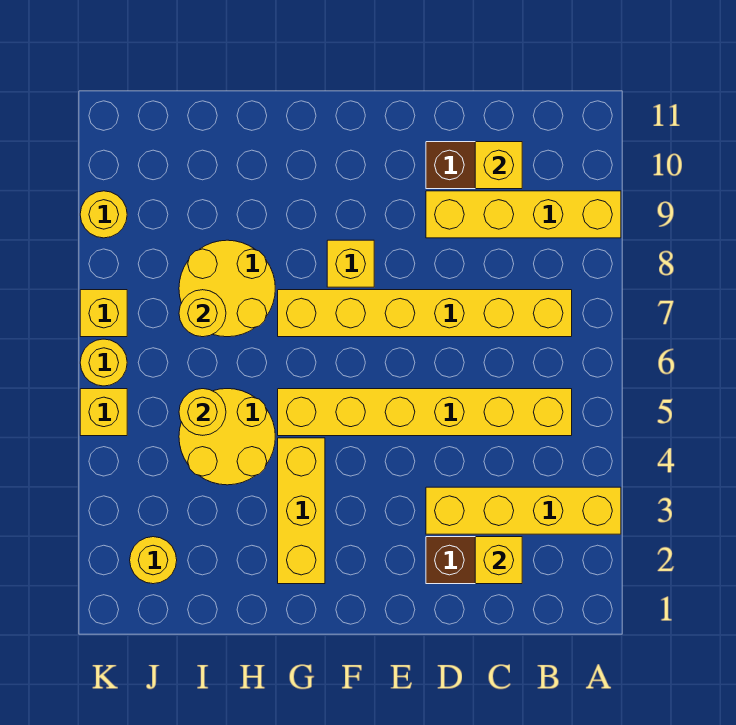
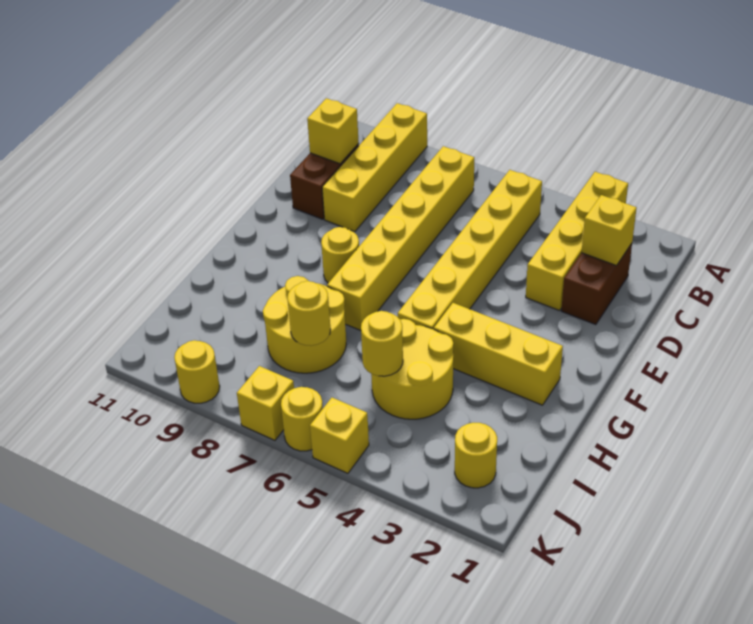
yellow brick F8 level 1 -> yellow round brick F8 level 1

